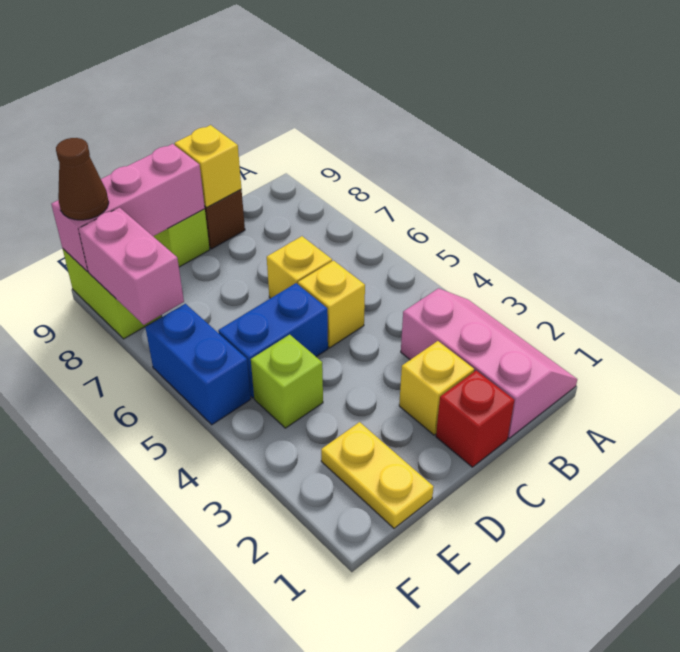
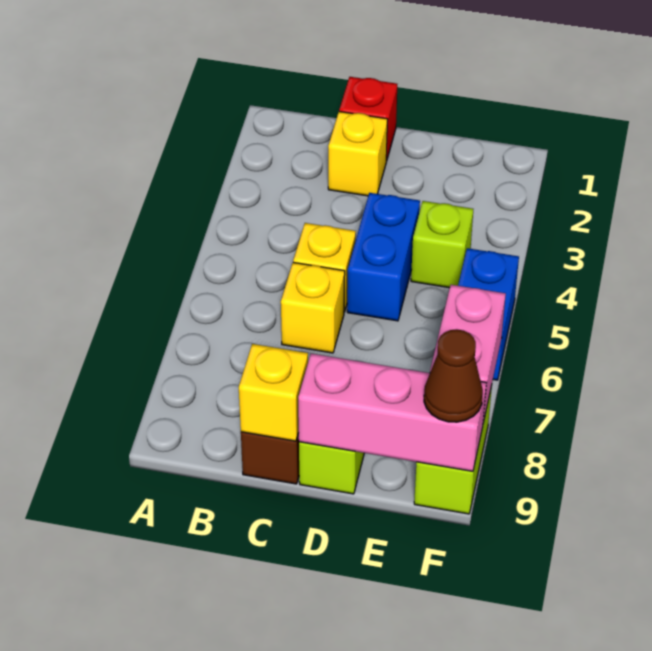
pink slope A1:B3 level 1 top B -> none
blue brick D5:E5 level 1 -> blue brick D4:D5 level 1
yellow plate E1:E2 level 1 -> none

